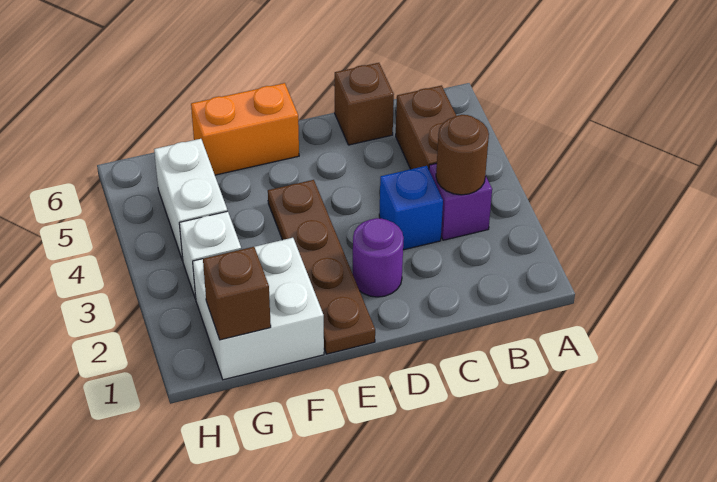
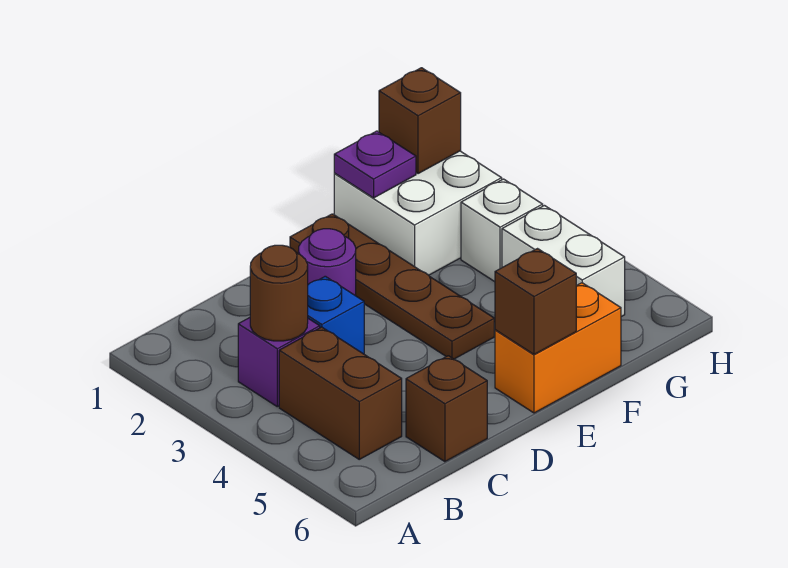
none -> brown brick E6 level 2
none -> purple plate F1 level 2

